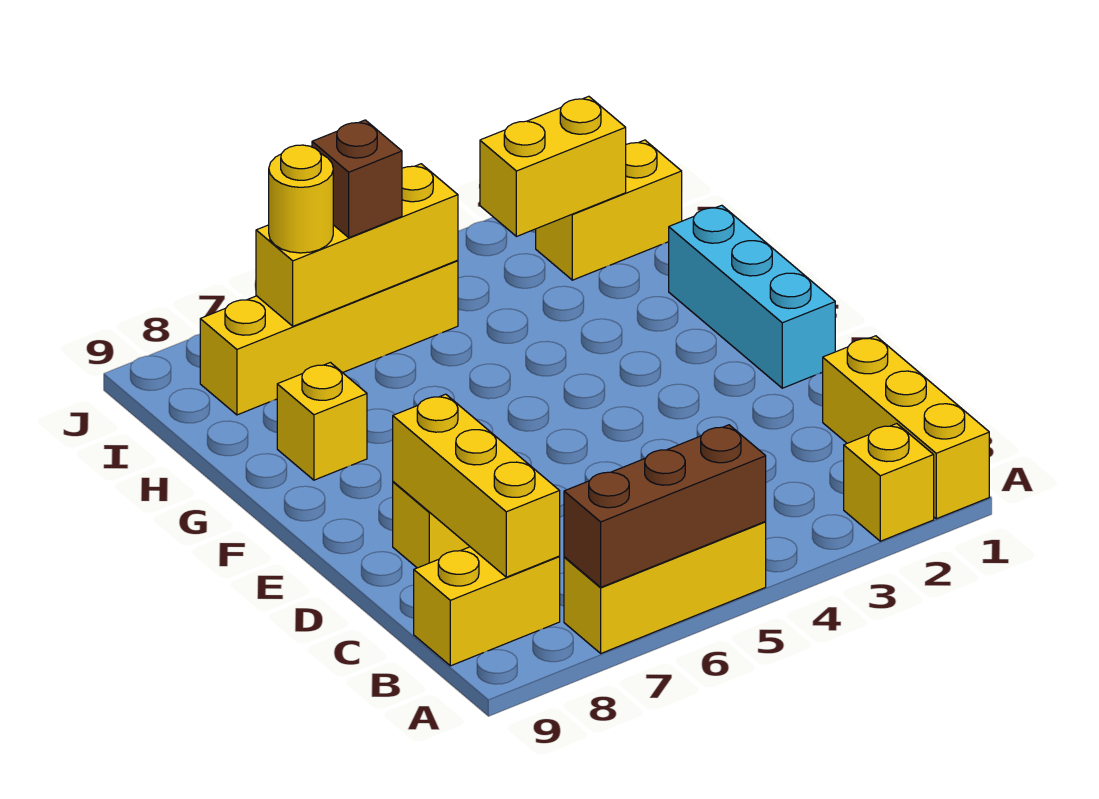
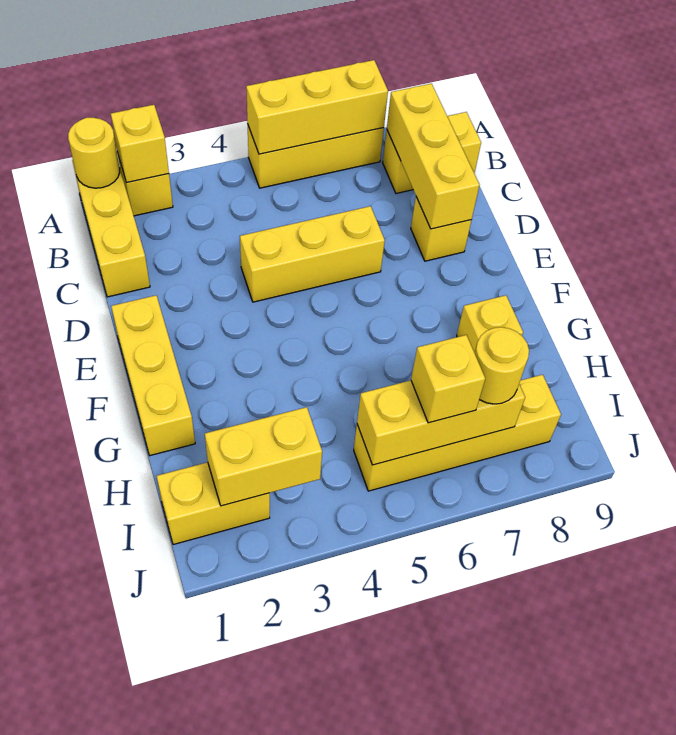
none -> yellow round brick A1 level 2
none -> yellow brick A2 level 2
brown brick A5:A7 level 2 -> yellow brick A5:A7 level 2
none -> yellow brick D4:D6 level 1
cyan brick E1:G1 level 1 -> yellow brick E1:G1 level 1
brown brick I6 level 3 -> yellow brick I6 level 3

